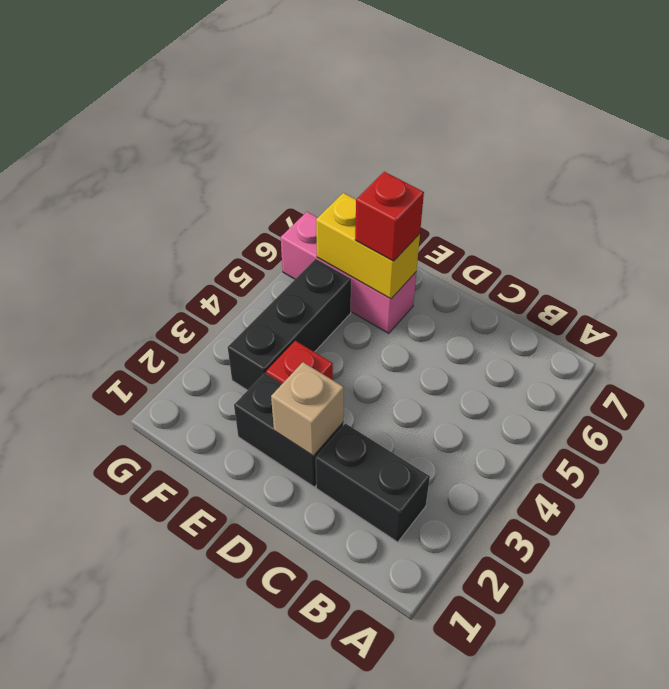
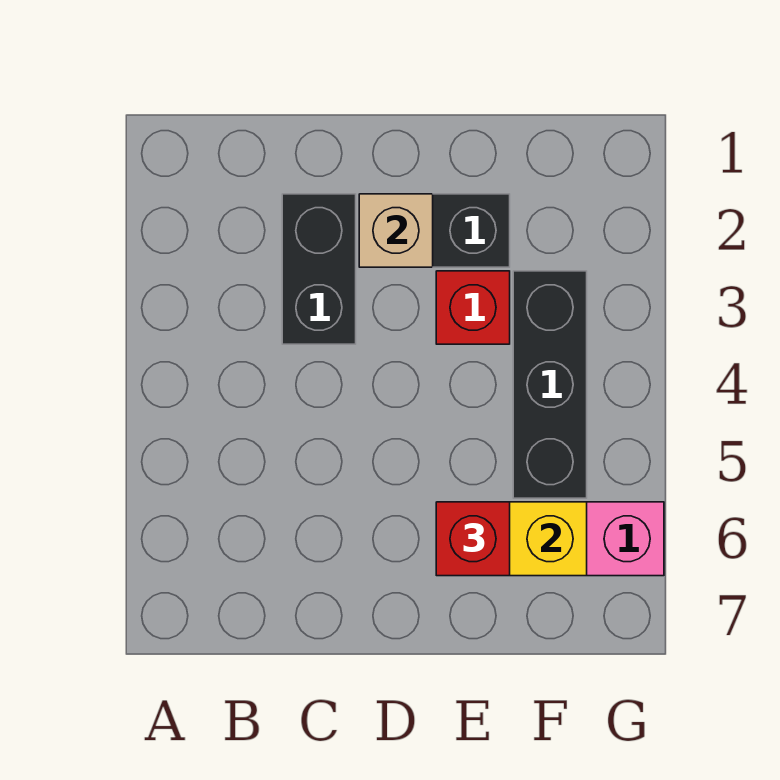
black brick B2:C2 level 1 -> black brick C2:C3 level 1

